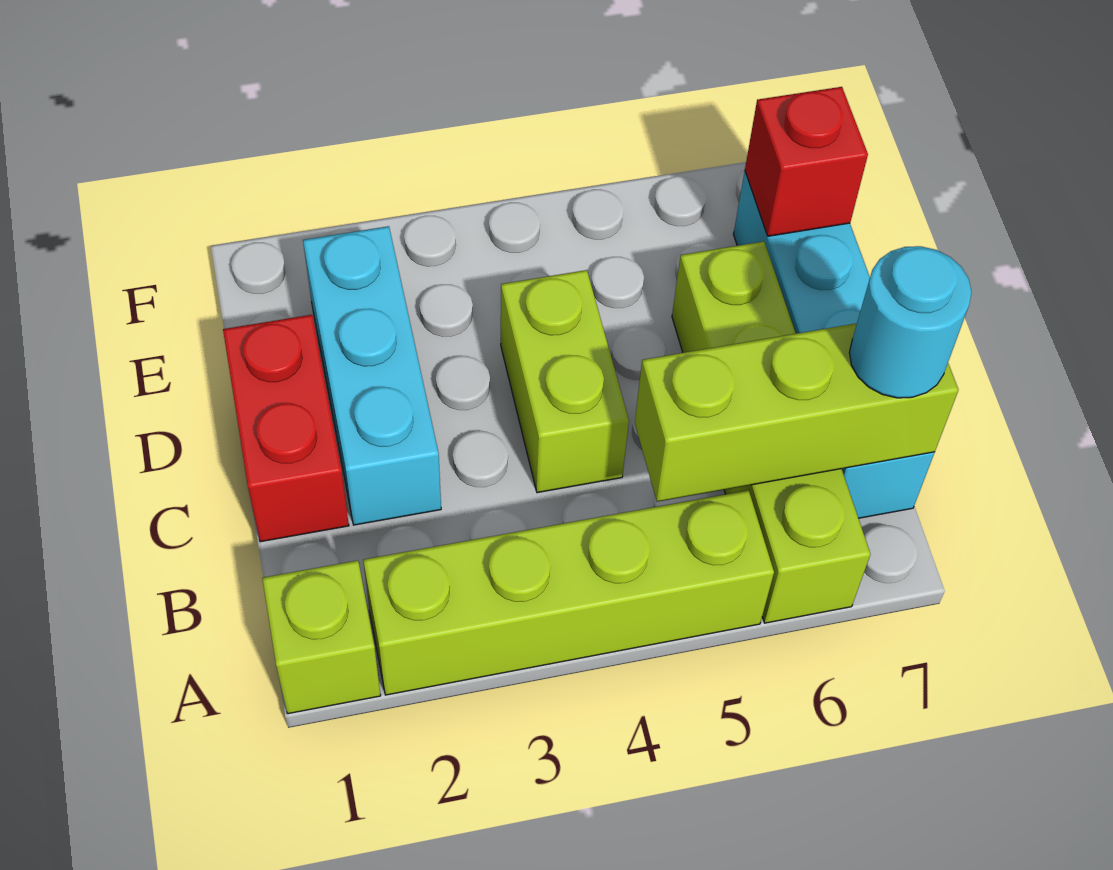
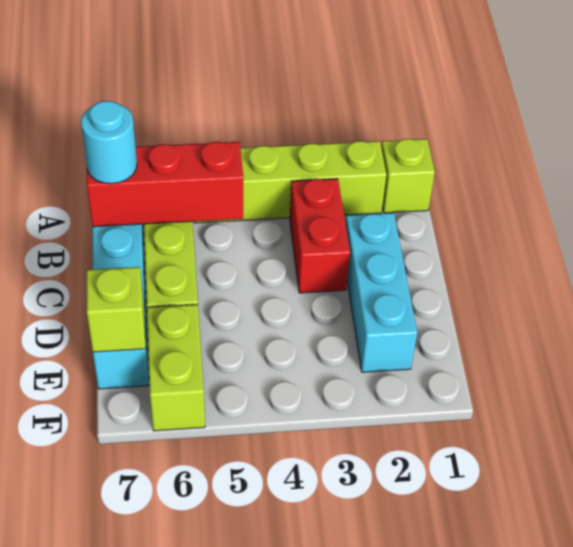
lime brick B5:B7 level 2 -> red brick B5:B7 level 2
red brick C1:D1 level 1 -> red brick B3:C3 level 1
lime brick C4:D4 level 1 -> lime brick E6:F6 level 1
red brick E7 level 2 -> lime brick E7 level 2

